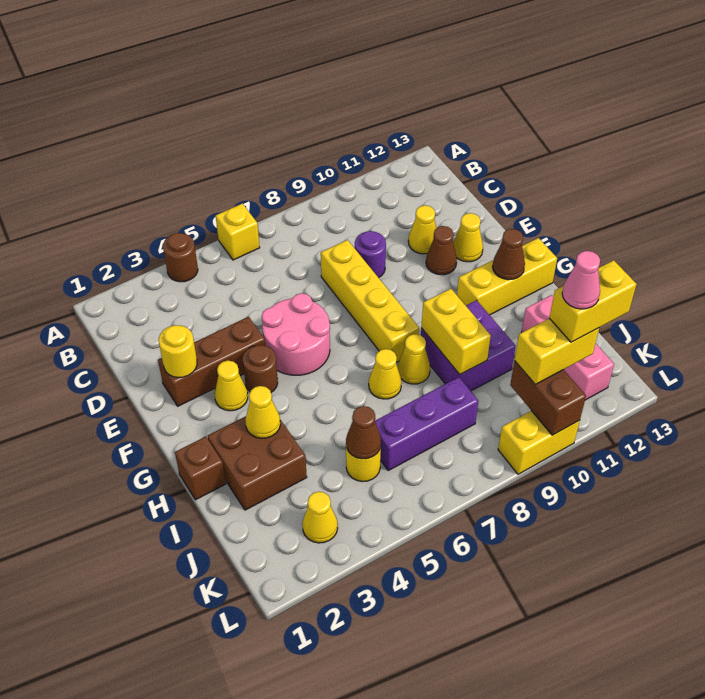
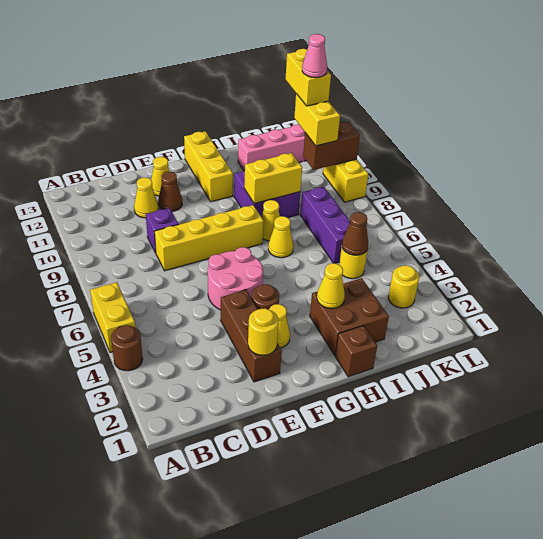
yellow brick A6 level 1 -> yellow brick A5:A6 level 1
purple round brick D9 level 1 -> purple brick D9 level 1
brown cone G12 level 2 -> none
yellow cone K3 level 1 -> yellow round brick K3 level 1

